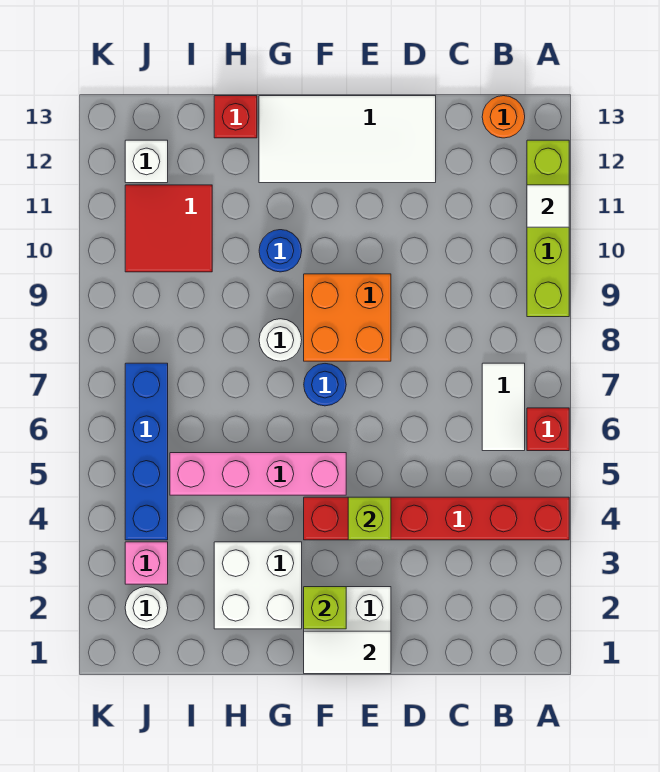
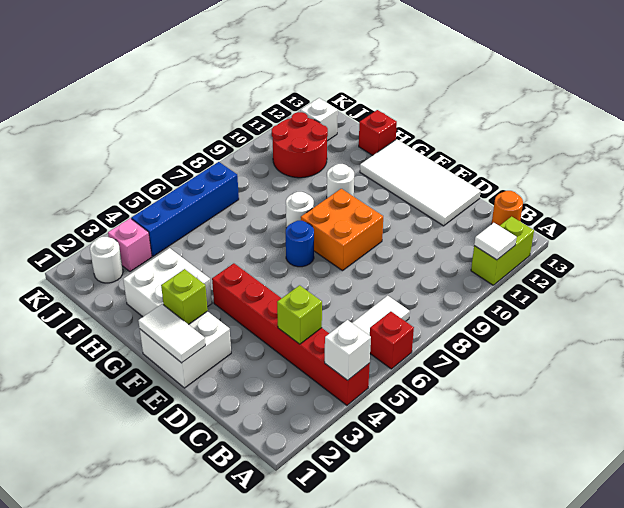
none -> white brick A4 level 2
lime brick A9:A12 level 1 -> lime brick A11:A12 level 1
lime brick E4 level 2 -> lime brick C4 level 2
pink brick F5:I5 level 1 -> none
blue round brick G10 level 1 -> white round brick G10 level 1
red tile I10:J11 level 1 -> red round brick I10:J11 level 1

